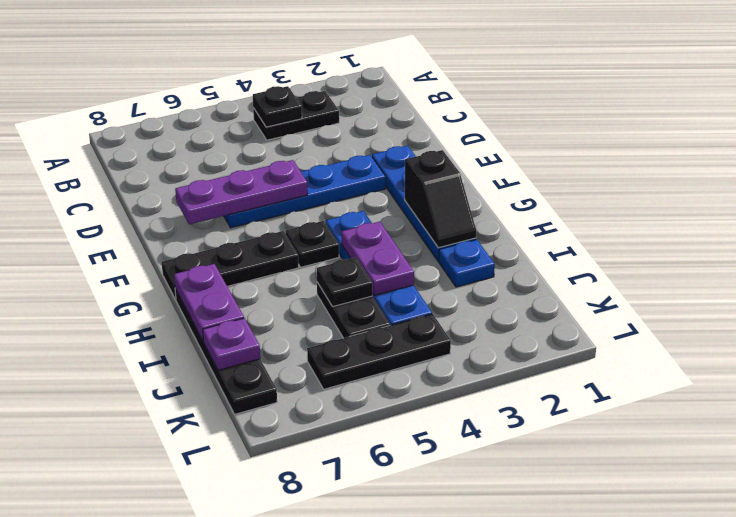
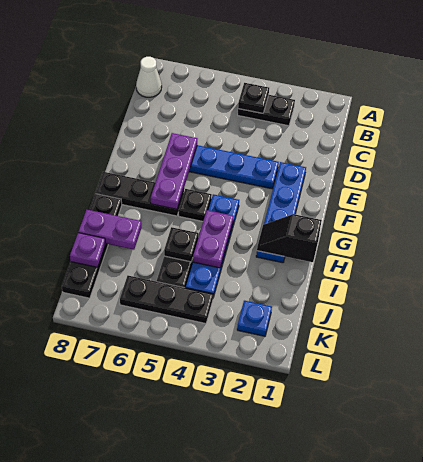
none -> white cone B8 level 1
purple plate E5:E7 level 2 -> purple plate E6:G6 level 2
black slope G2:H2 level 2 top G -> black slope H1:H2 level 2 top 1
purple plate H8:I8 level 2 -> purple plate I7:I8 level 2
blue plate I2 level 1 -> blue plate K2 level 1

